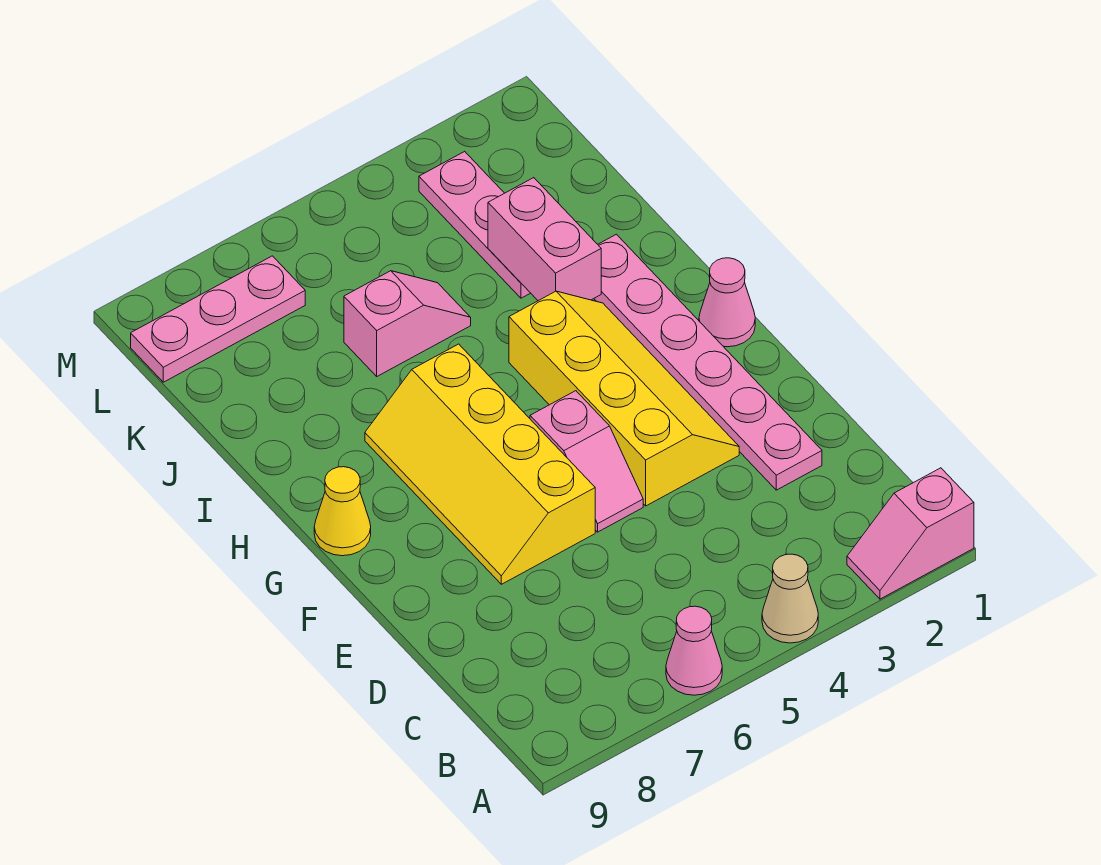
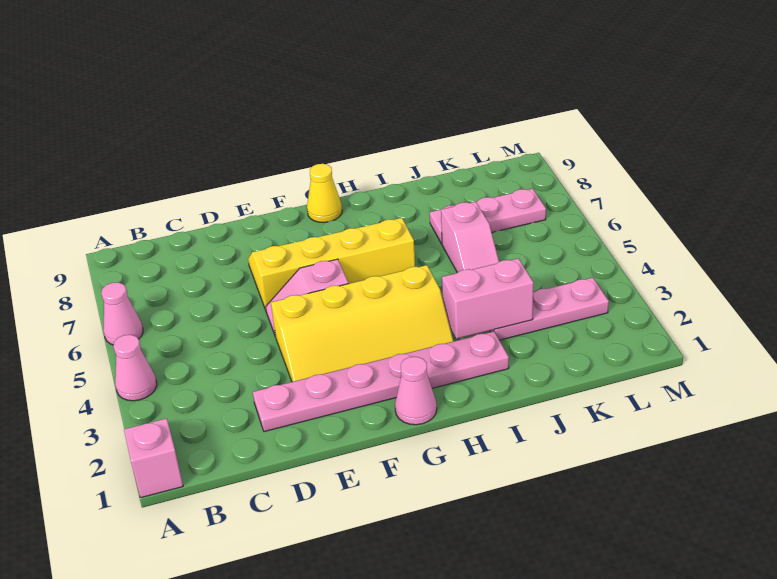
tan cone A4 level 1 -> pink cone A4 level 1
pink plate L7:L9 level 1 -> pink plate J7:L7 level 1

